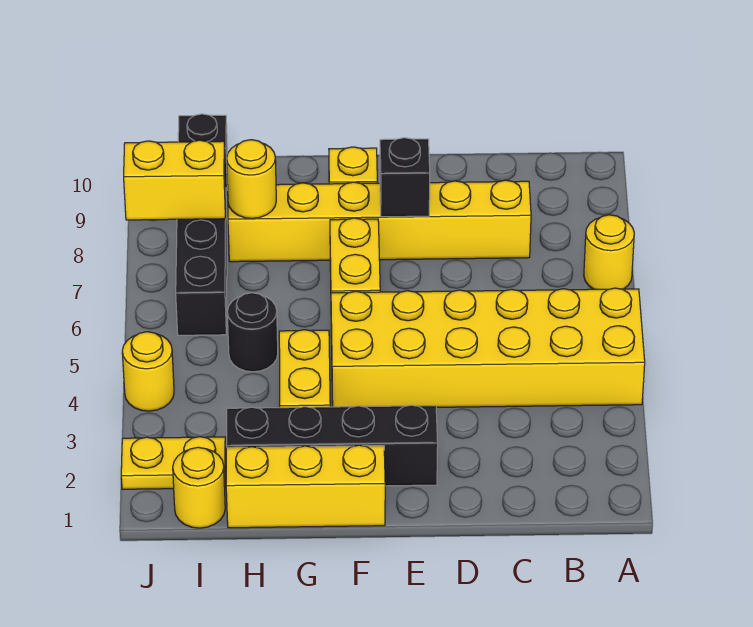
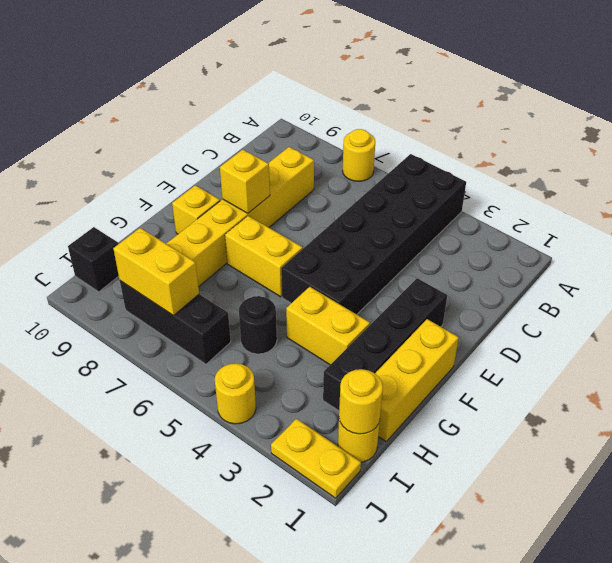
yellow brick A4:F5 level 1 -> black brick A4:F5 level 1
black brick E8 level 2 -> yellow brick E8 level 2
yellow round brick H8 level 2 -> yellow round brick I1 level 2
yellow plate I2:J2 level 1 -> yellow plate J1:J2 level 1
yellow brick I8:J8 level 2 -> yellow brick I7:I8 level 2

